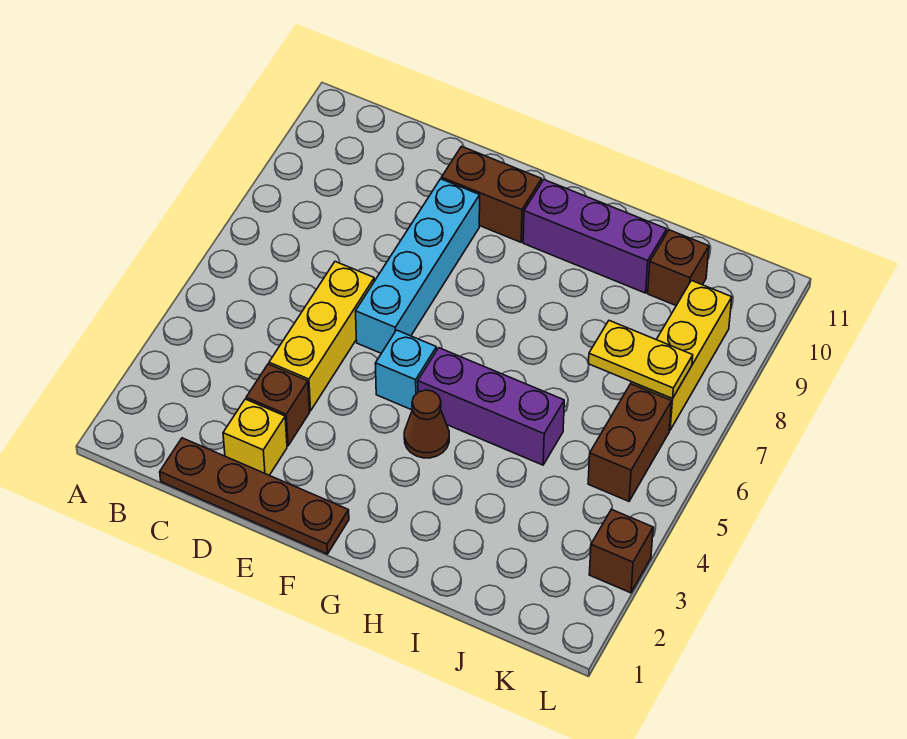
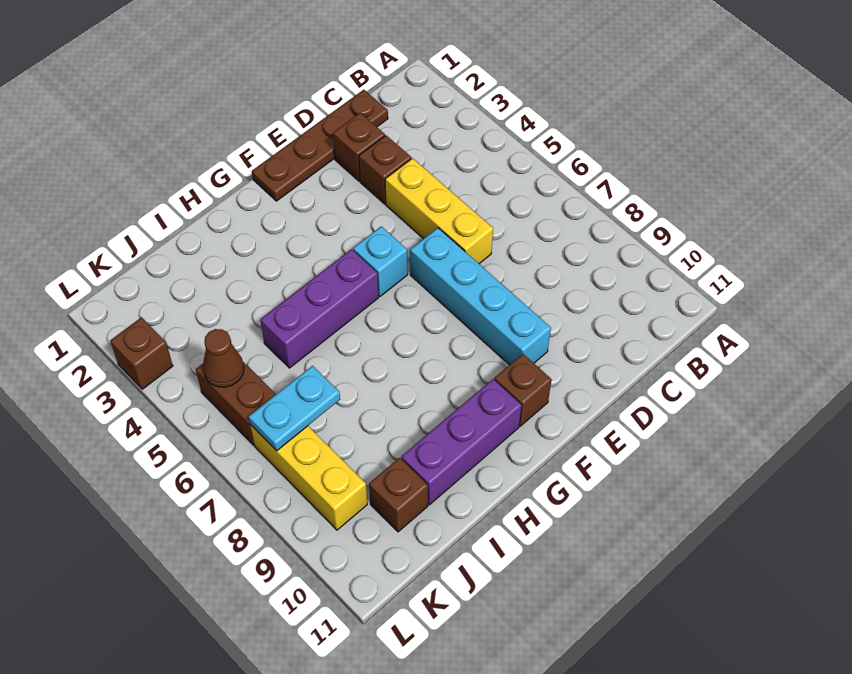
yellow brick D2 level 1 -> brown brick D2 level 1
brown brick E10:F10 level 1 -> brown brick F10 level 1
brown cone G4 level 1 -> brown cone K5 level 2
yellow plate J7:K7 level 2 -> cyan plate J7:K7 level 2

